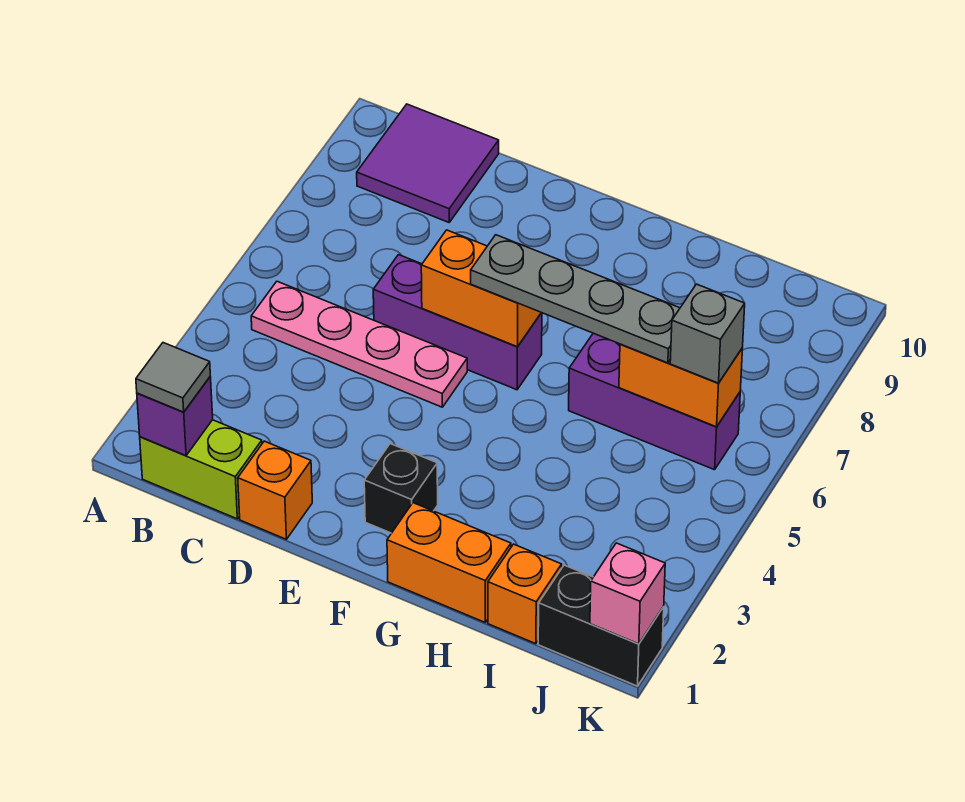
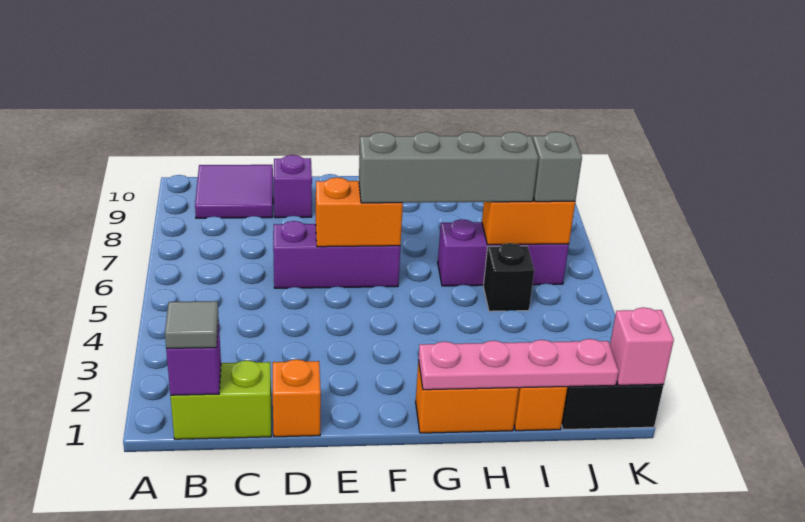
pink plate B5:E5 level 1 -> pink plate G1:J1 level 2
none -> purple brick D9 level 1
black brick F2 level 1 -> black brick I5 level 1
grey plate F6:I6 level 3 -> grey brick F6:I6 level 3

